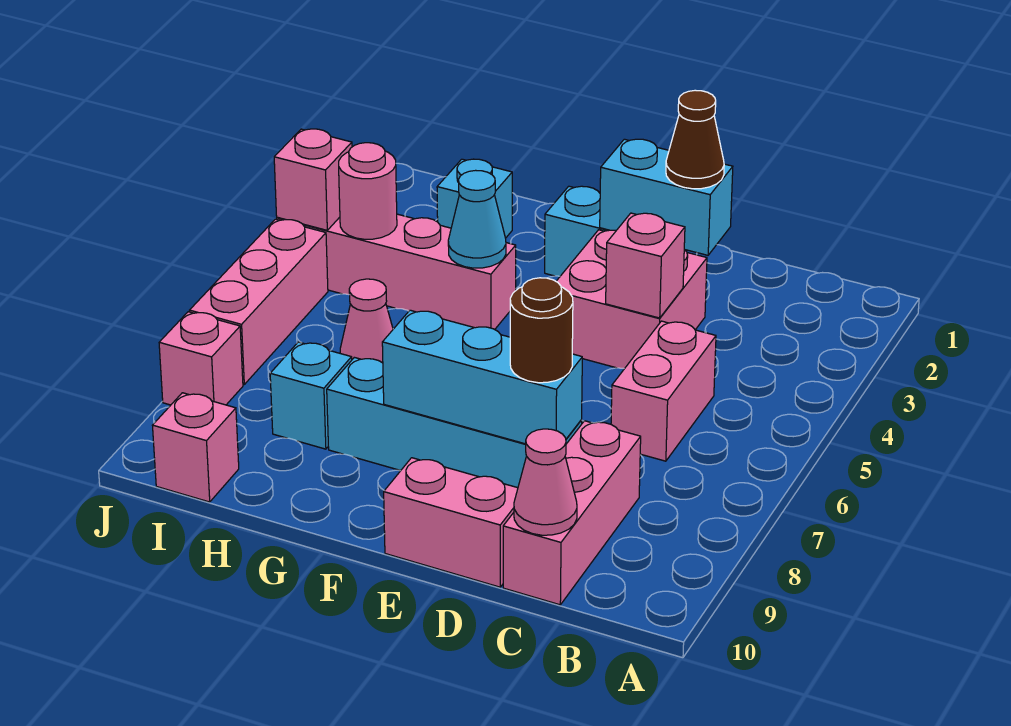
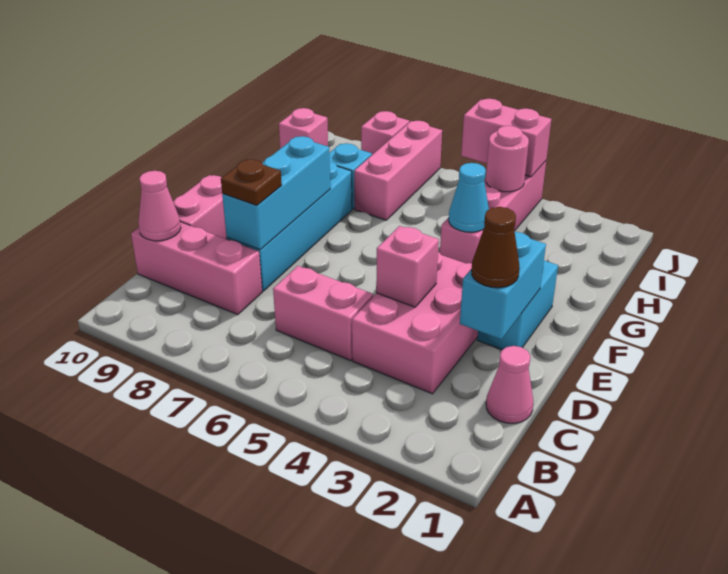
pink brick D3:E4 level 1 -> pink brick C3:E4 level 1
brown round brick D8 level 3 -> brown plate D8 level 3
cyan brick H2 level 1 -> none
pink cone H6 level 1 -> pink cone C1 level 1
pink brick J4 level 2 -> pink brick J4:J5 level 2
pink brick J5:J7 level 1 -> pink brick H7:J7 level 1

